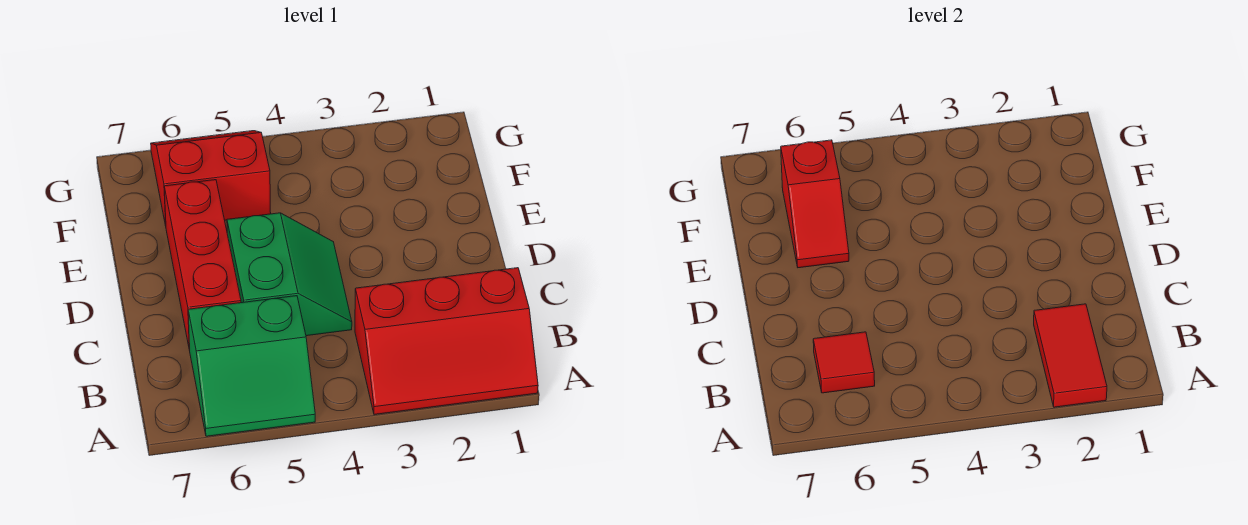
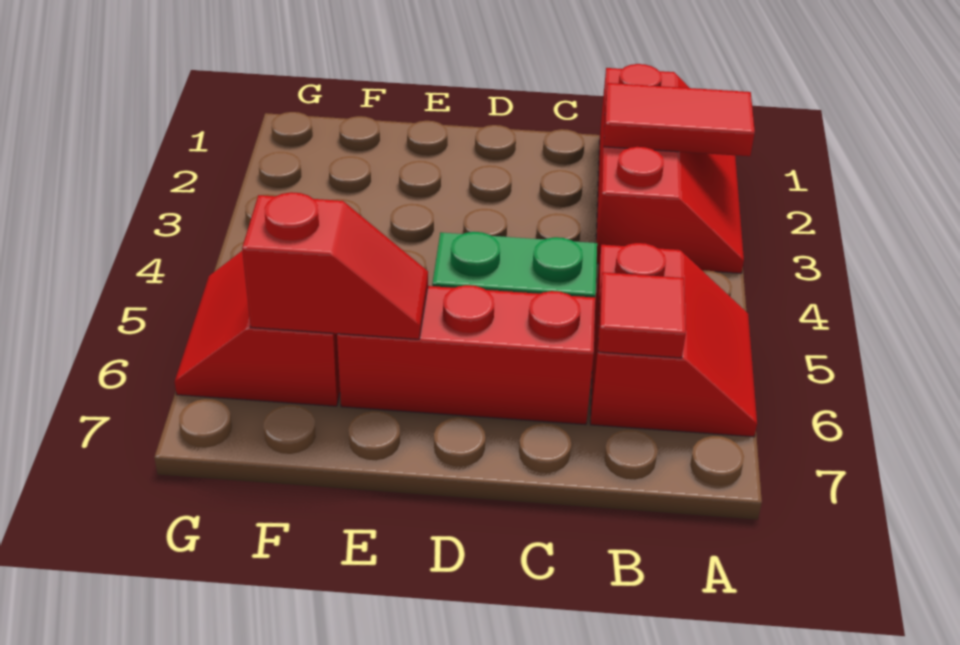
green slope A5:B6 level 1 top B -> red slope A5:B6 level 1 top B

